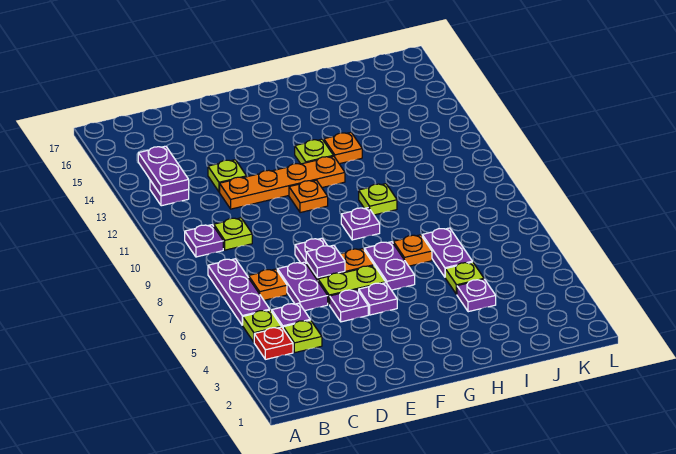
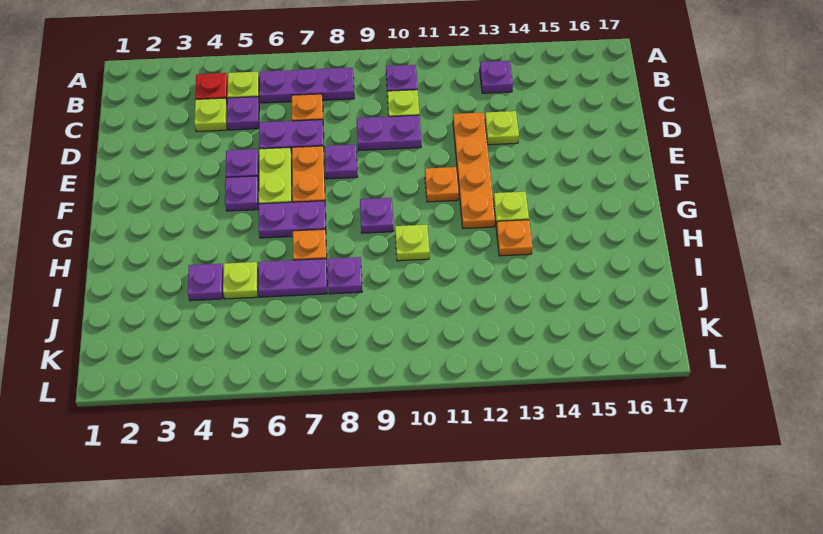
purple plate B13:B14 level 2 -> purple plate D9:D10 level 1
purple plate E7 level 2 -> purple plate I8 level 1

